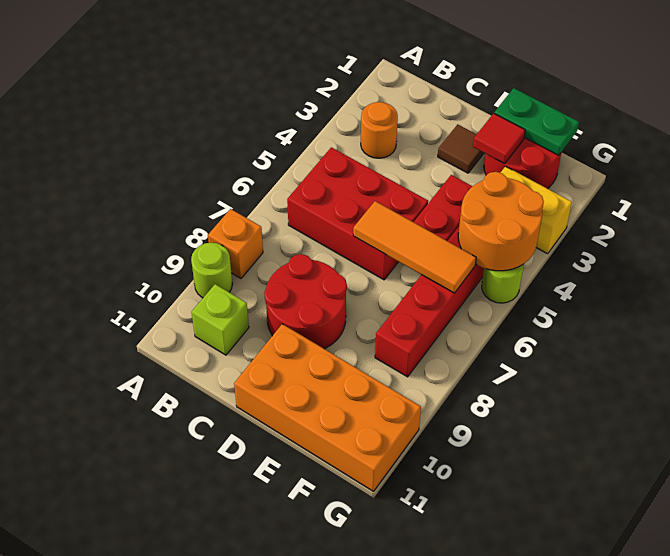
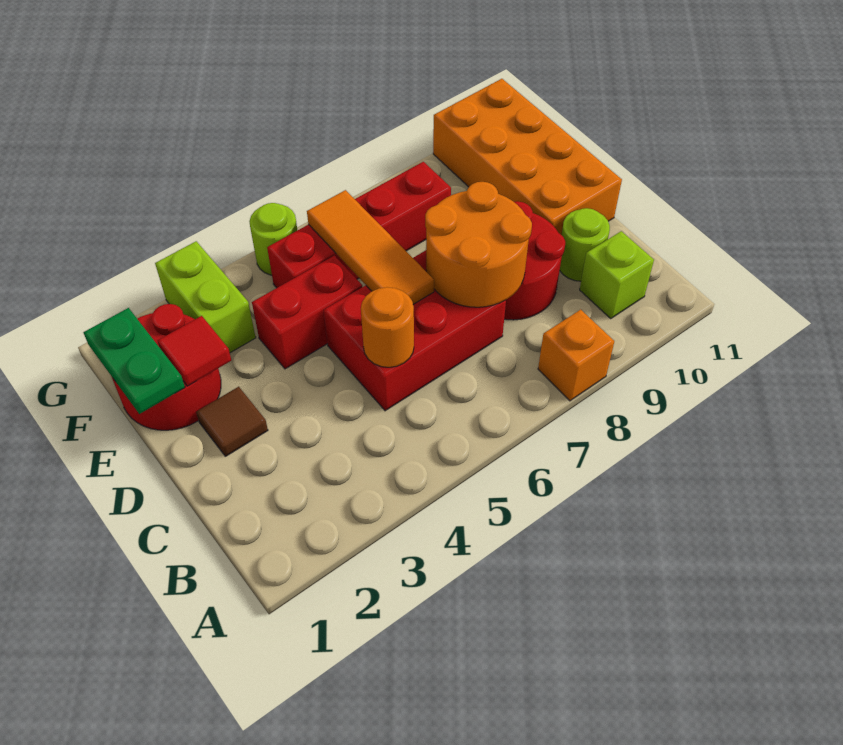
lime round brick A9 level 1 -> lime round brick C10 level 1
orange round brick B3 level 1 -> orange round brick C5 level 2
red brick B5:D6 level 1 -> red brick C5:D7 level 1
yellow brick F3:G3 level 1 -> lime brick F3:G3 level 1
orange round brick F4:G5 level 2 -> orange round brick C7:D8 level 2

